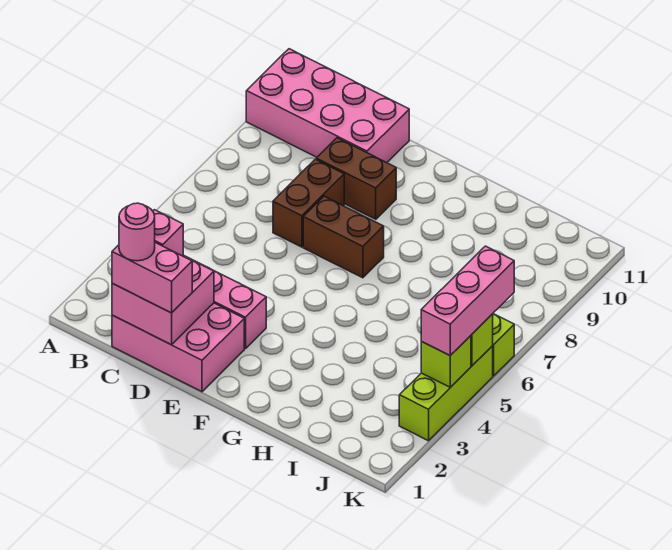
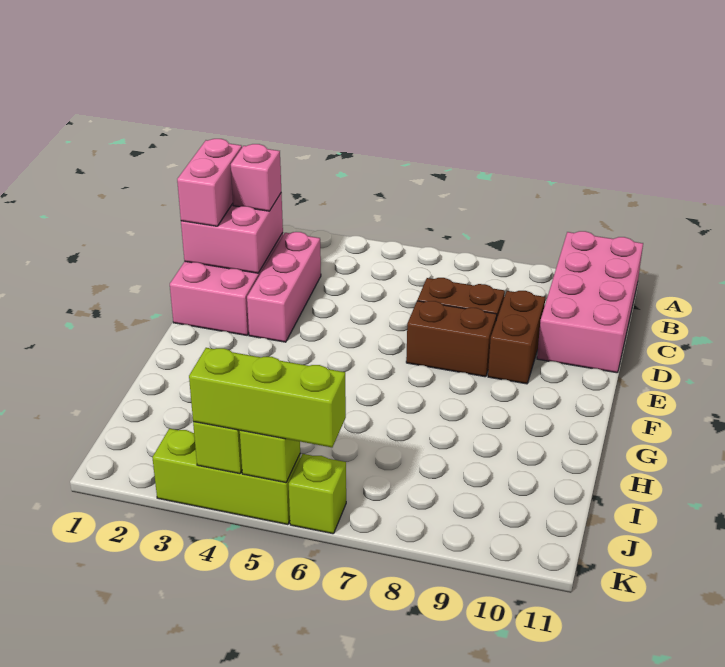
pink round brick C1 level 4 -> none
brown brick E7:F7 level 1 -> brown brick E7:E8 level 1
pink brick K4:K6 level 3 -> lime brick K4:K6 level 3

